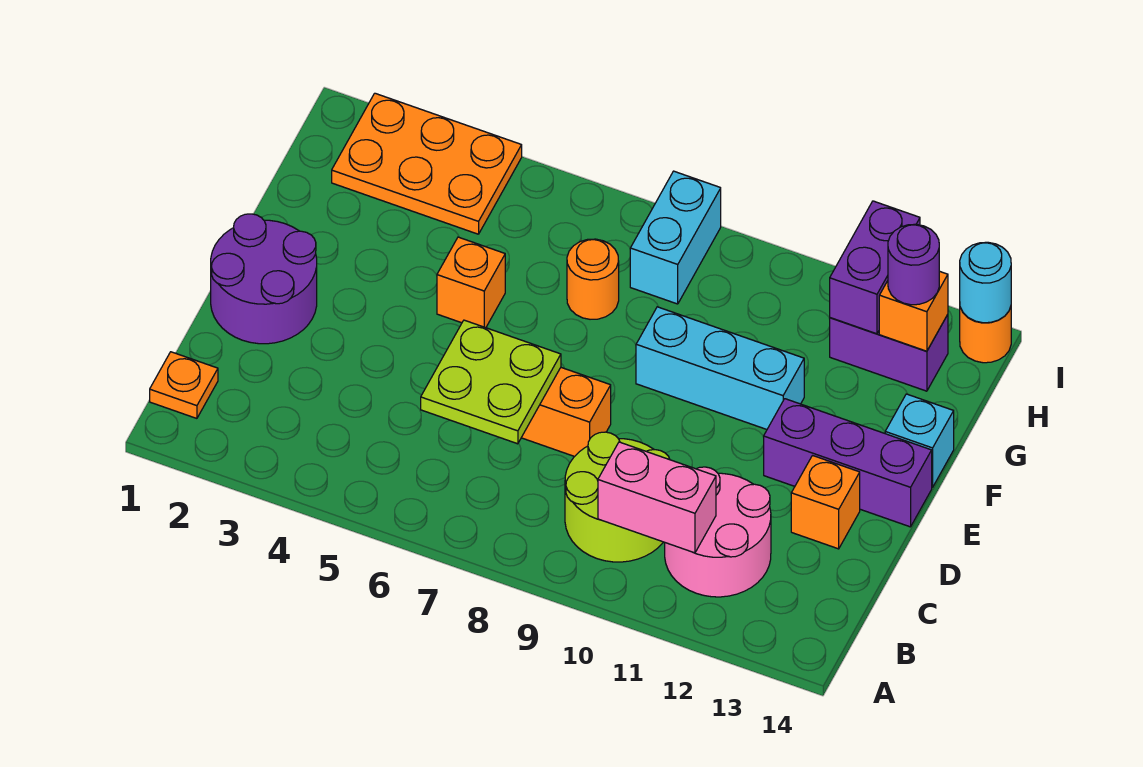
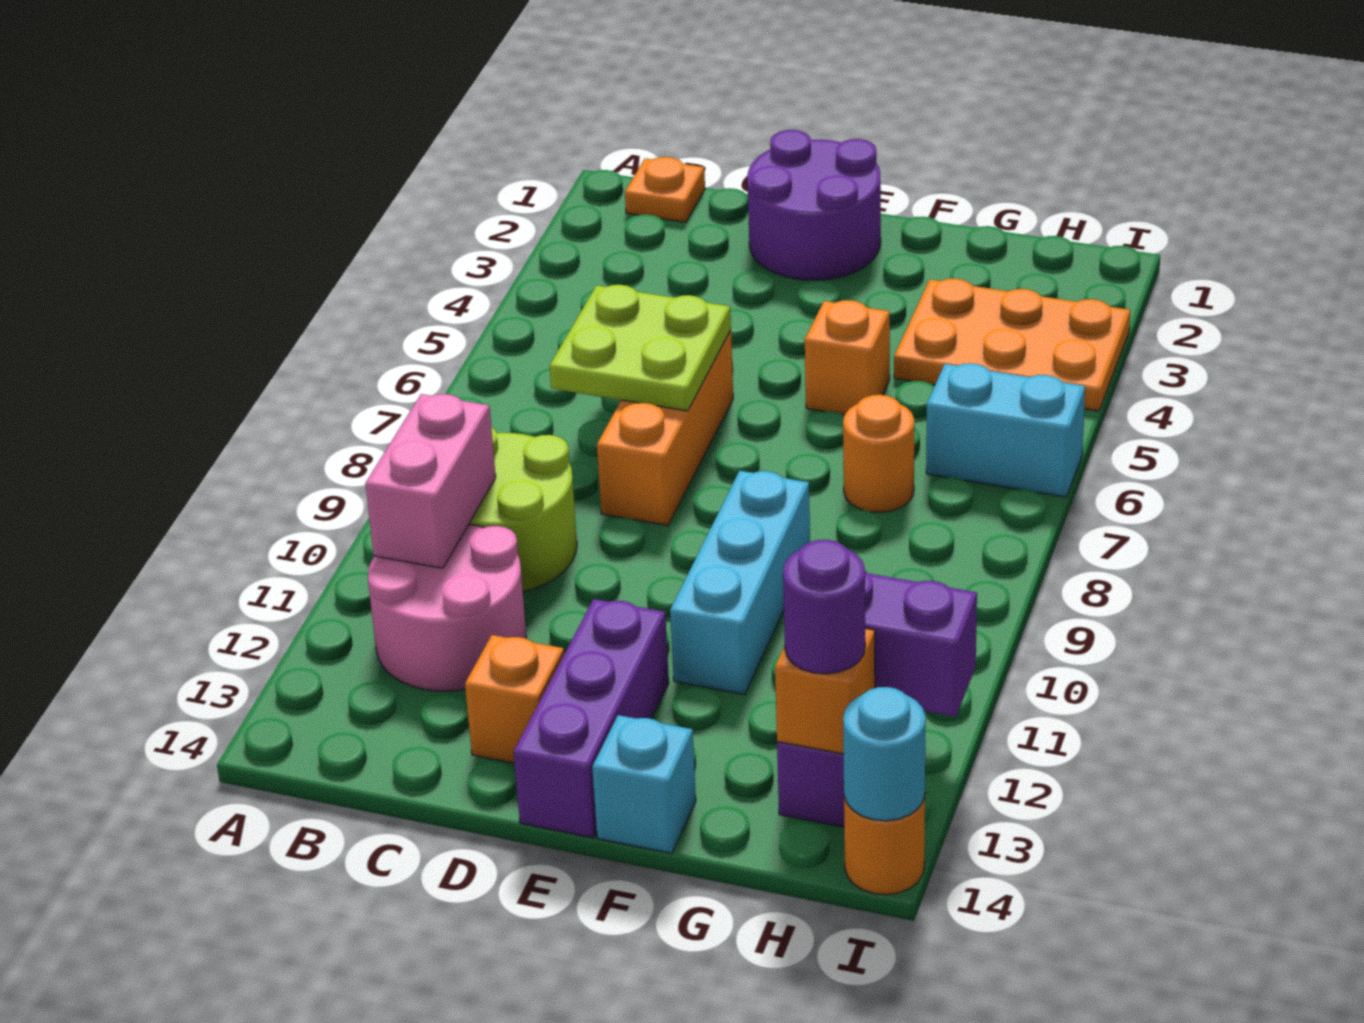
orange plate H2:I4 level 1 -> orange plate G3:I4 level 1
cyan brick H8:I8 level 1 -> cyan brick H6:I6 level 1

